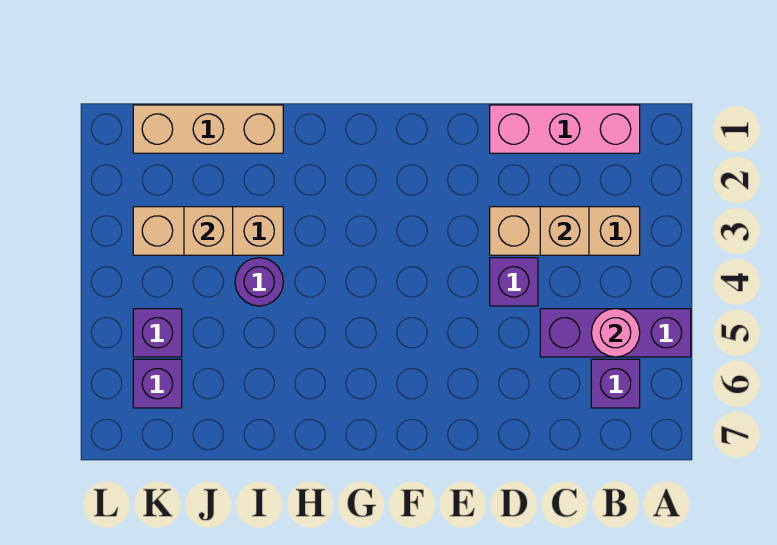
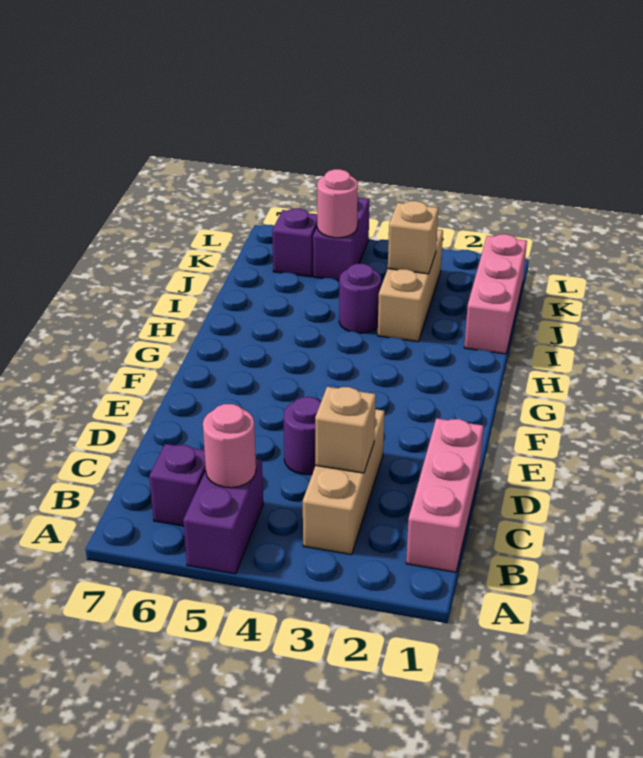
purple brick A5:C5 level 1 -> purple brick A5:B5 level 1
purple brick D4 level 1 -> purple round brick D4 level 1
tan brick I1:K1 level 1 -> pink brick I1:K1 level 1
purple brick K5 level 1 -> purple brick K5:L5 level 1
none -> pink round brick K5 level 2

